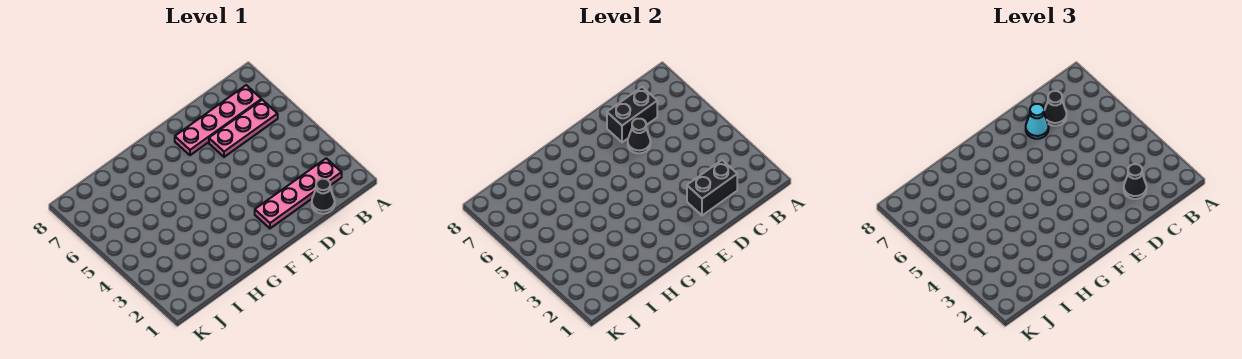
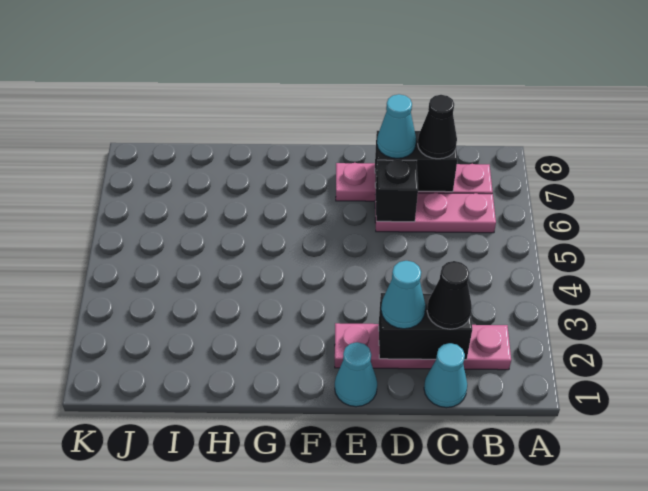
black cone C1 level 1 -> cyan cone C1 level 1
none -> cyan cone D2 level 3
black cone D6 level 2 -> black brick D6 level 2
none -> cyan cone E1 level 1

